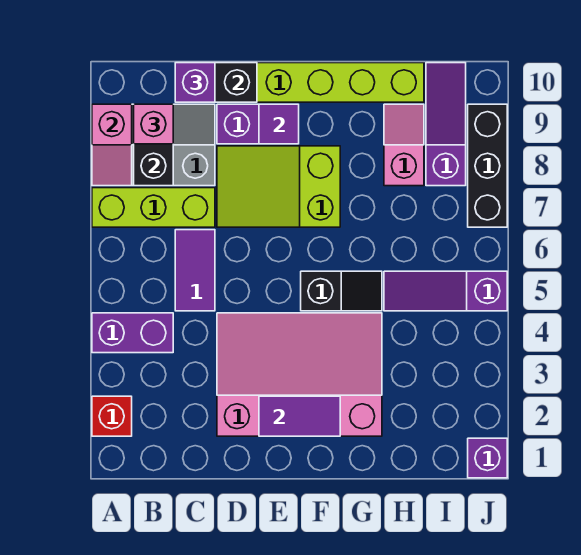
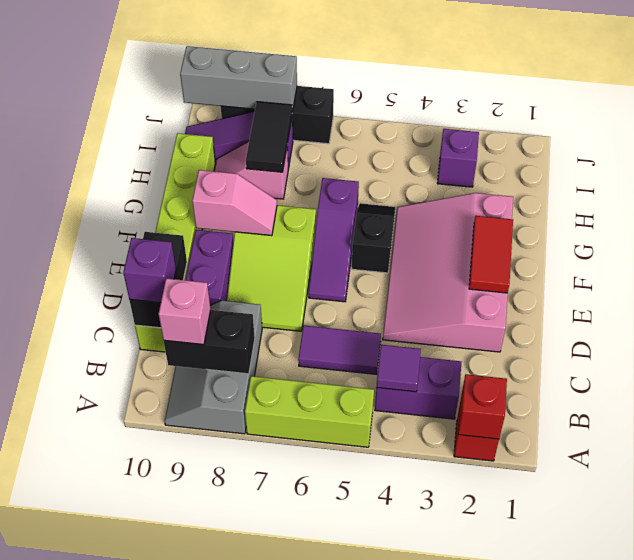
none -> red brick A2 level 2
purple brick A4:B4 level 1 -> purple brick B3:B4 level 1
lime brick A7:C7 level 1 -> lime brick A5:A7 level 1
pink slope A8:A9 level 2 top 9 -> pink slope F8:F9 level 2 top 9
purple tile E2:F2 level 2 -> red tile E2:F2 level 2
purple tile E9 level 2 -> purple tile B4 level 2
purple slope H5:J5 level 1 top J -> purple slope E6:G6 level 1 top G
none -> black tile H8:I8 level 2
purple brick J1 level 1 -> purple brick I3 level 1
none -> grey brick J8:J10 level 2

